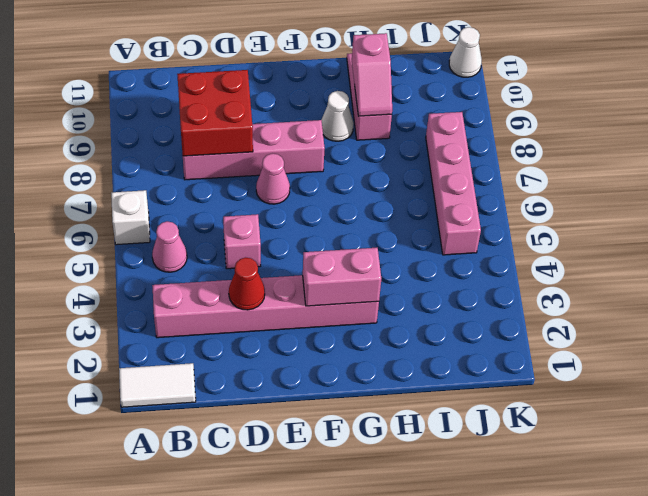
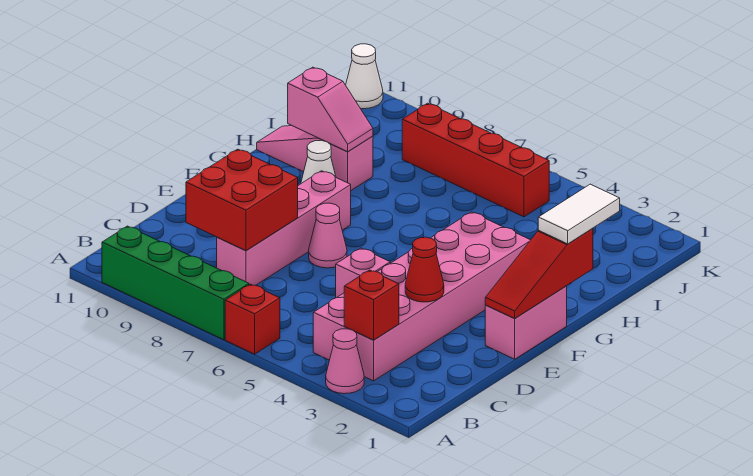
white tile A1:B1 level 1 -> white tile G1:H1 level 3
white brick A6 level 1 -> red brick A6 level 1
none -> green brick A7:A10 level 1
pink brick B3:G3 level 1 -> pink brick B3:G4 level 1
none -> red brick B3 level 2
pink cone B5 level 1 -> pink cone A3 level 1
none -> red slope E1:G1 level 2 top G
pink brick F3:G3 level 2 -> pink brick E1:F1 level 1
pink brick J5:J8 level 1 -> red brick J5:J8 level 1

